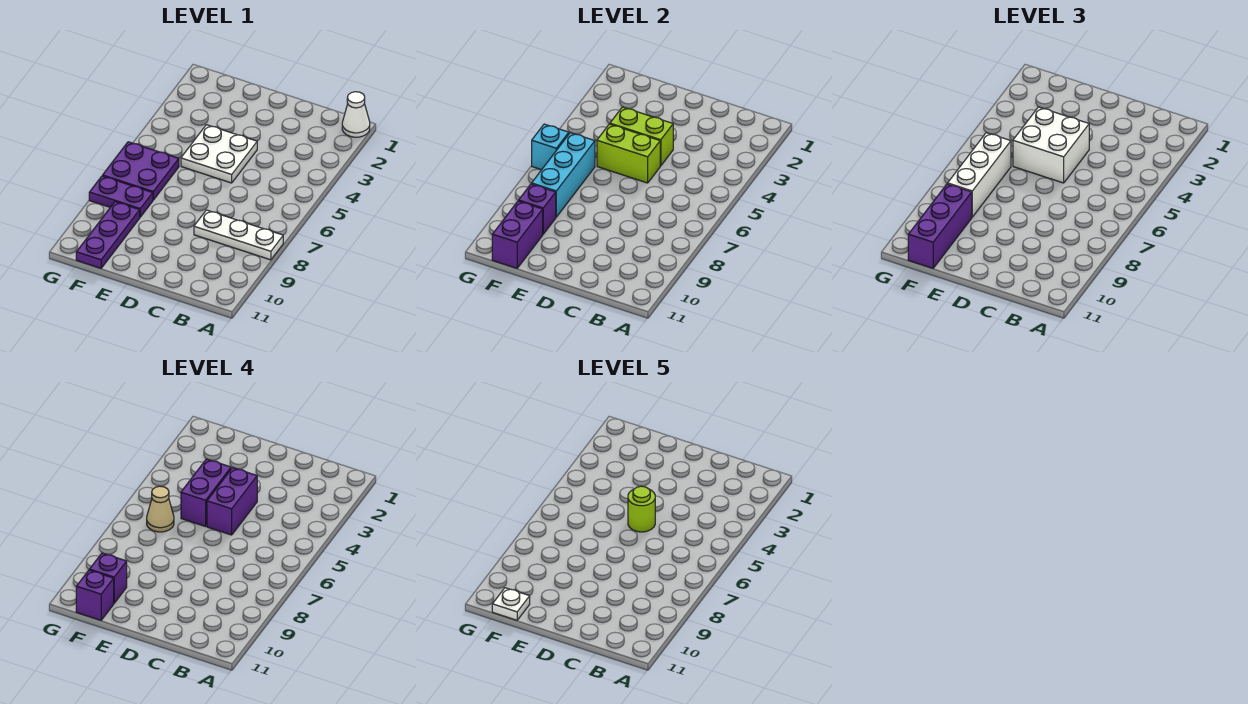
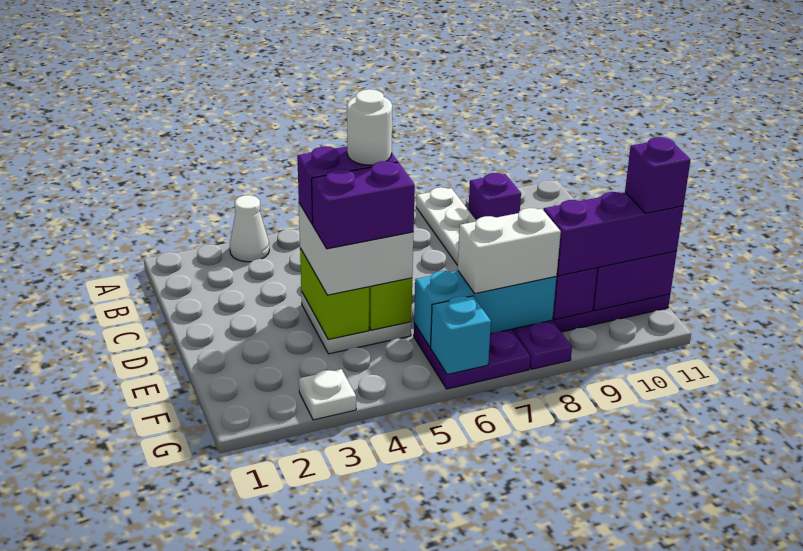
white cone A1 level 1 -> white cone A3 level 1
lime round brick D5 level 5 -> white round brick D5 level 5
white brick F6:F8 level 3 -> white brick F7:F8 level 3
tan cone F6 level 4 -> none
purple brick F10 level 4 -> purple brick B9 level 1
white plate F11 level 5 -> white plate G3 level 1

